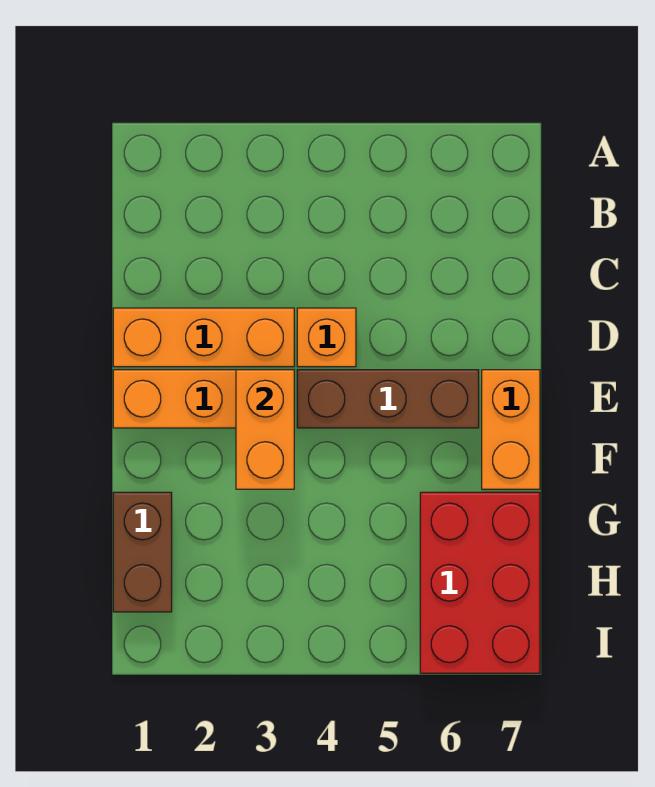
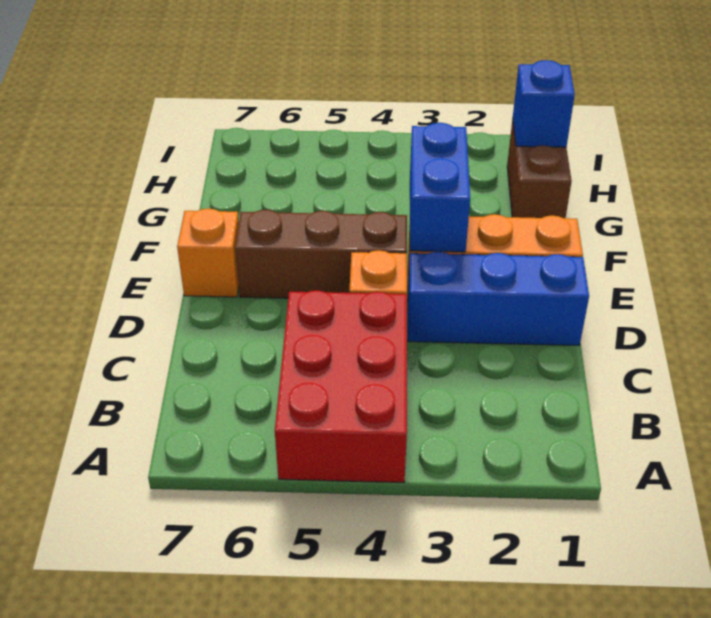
orange brick D1:D3 level 1 -> blue brick D1:D3 level 1
orange brick E3:F3 level 2 -> blue brick E3:F3 level 2
orange brick E7:F7 level 1 -> orange brick E7 level 1
red brick G6:I7 level 1 -> red brick A4:C5 level 1
none -> blue brick H1 level 2

